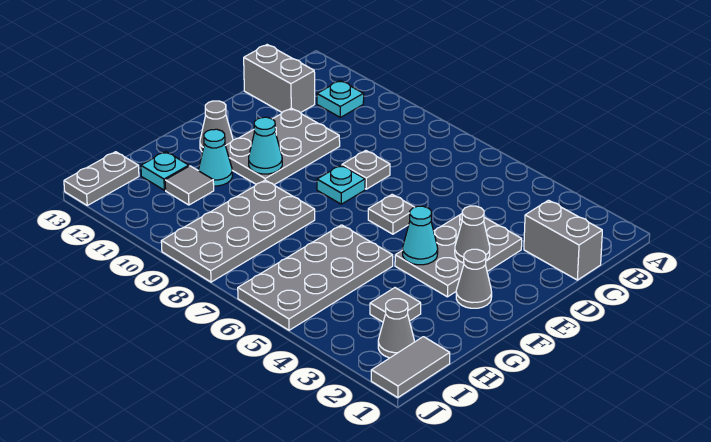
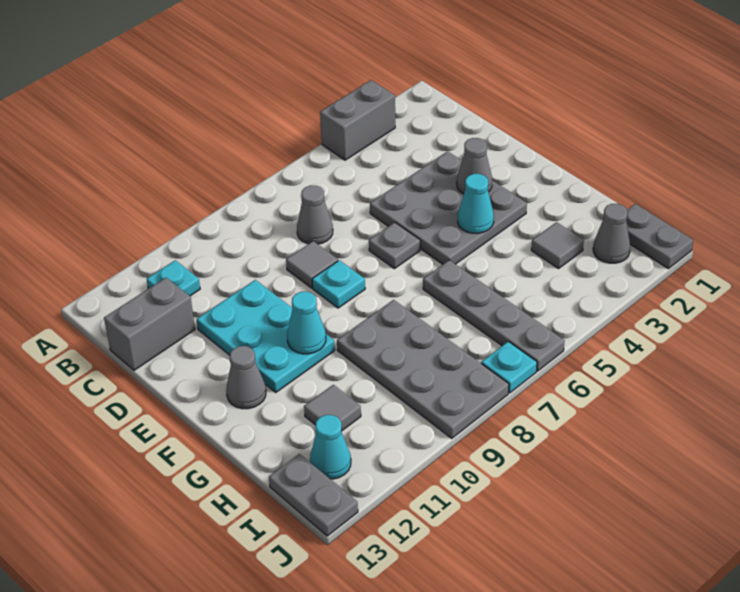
grey brick C1:C2 level 1 -> grey brick A3:A4 level 1
grey plate D3:F4 level 1 -> grey plate D3:F5 level 1
grey plate D8 level 1 -> grey tile D8 level 1
grey plate D10:F11 level 1 -> cyan plate D10:F11 level 1
grey cone F2 level 1 -> grey cone C7 level 1
grey plate G5:J6 level 1 -> grey plate G6:J6 level 1
cyan cone G11 level 1 -> cyan cone I12 level 1
cyan plate H12 level 1 -> cyan plate J7 level 1
grey tile I1:J1 level 1 -> grey plate I1:J1 level 1

